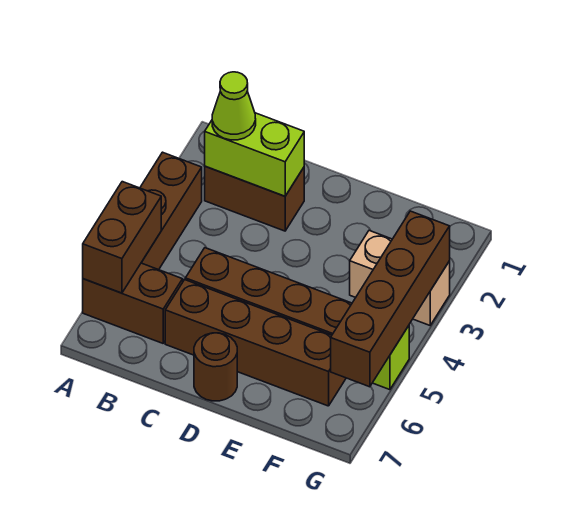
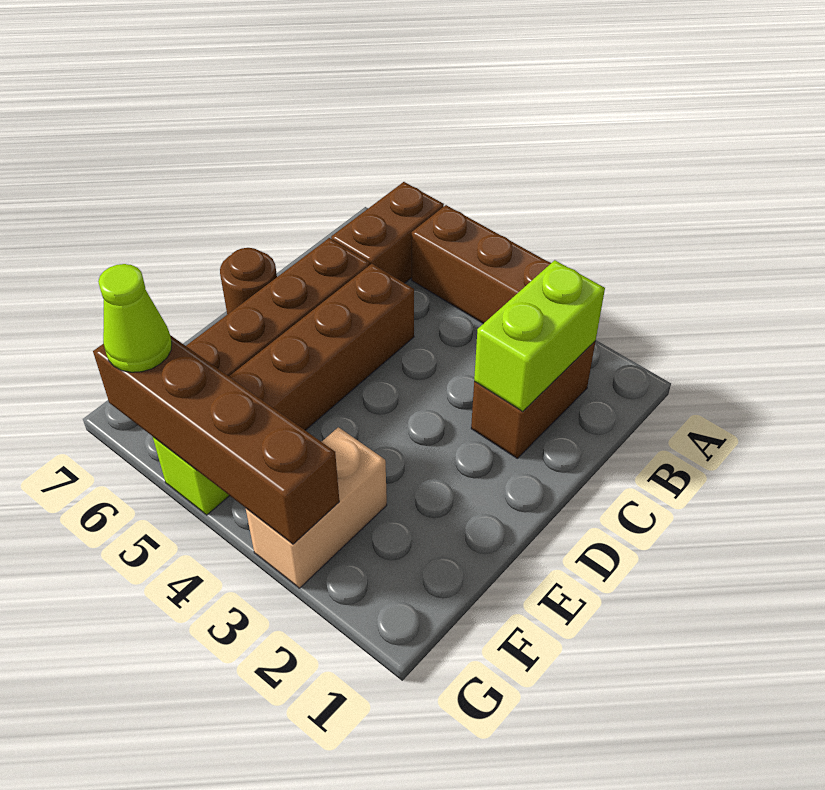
brown brick A5:A6 level 2 -> none
lime cone B2 level 3 -> lime cone G6 level 3

